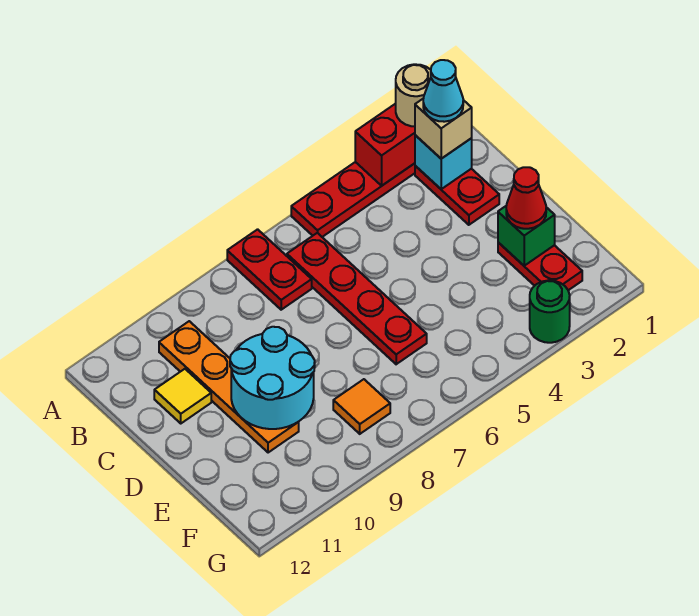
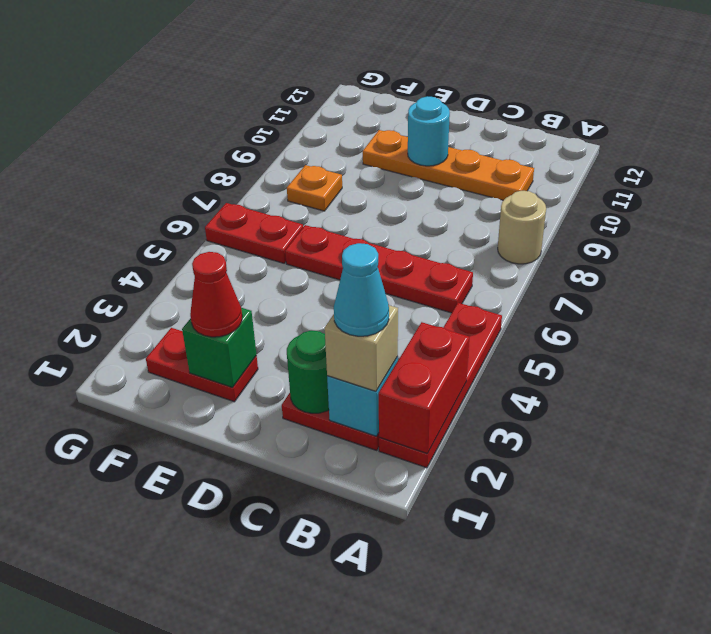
tan round brick A2 level 3 -> tan round brick A8 level 1
red plate A7:B7 level 1 -> red plate F6:G6 level 1
yellow tile C11 level 1 -> none
cyan round brick D9:E10 level 2 -> cyan round brick D10 level 2
orange tile F8 level 1 -> orange plate F8 level 1
green round brick G3 level 1 -> green round brick C2 level 2

